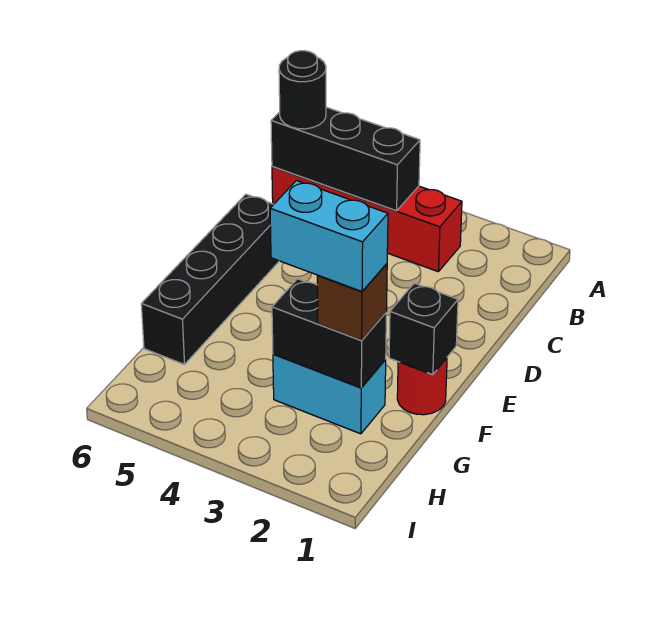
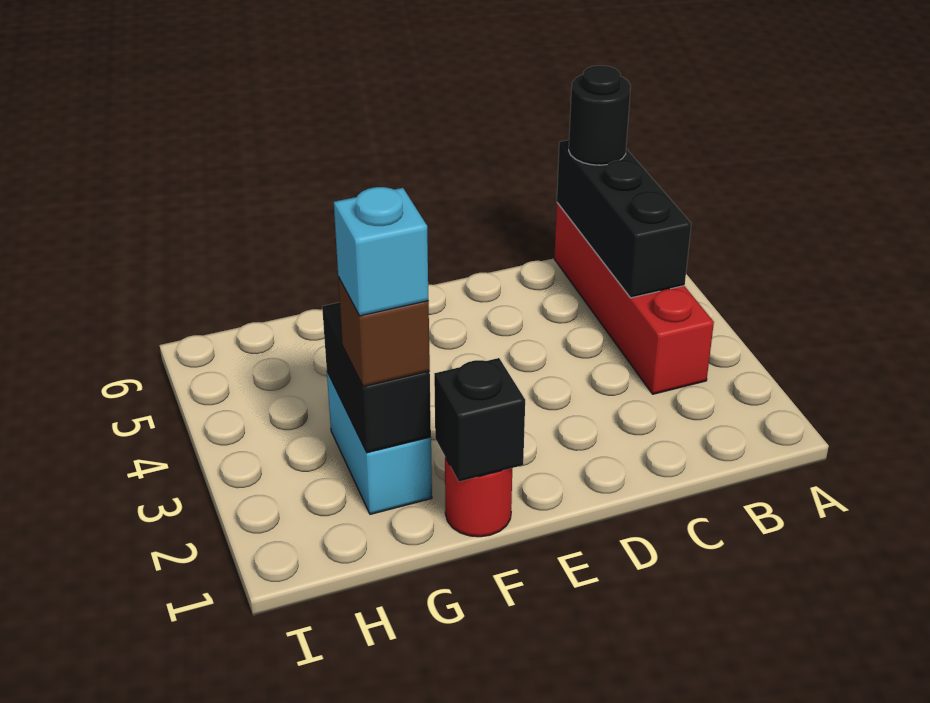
black brick D6:G6 level 1 -> none
cyan brick G2:G3 level 4 -> cyan brick G2 level 4

